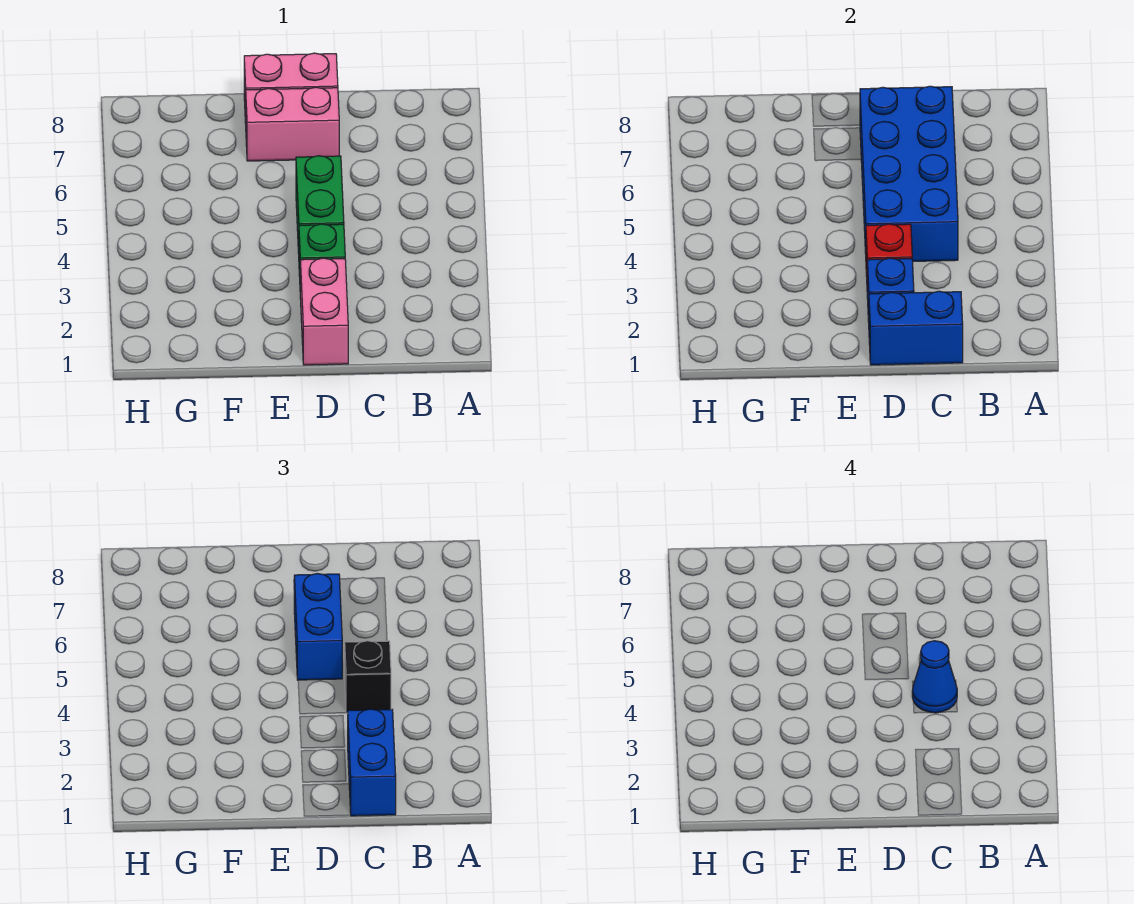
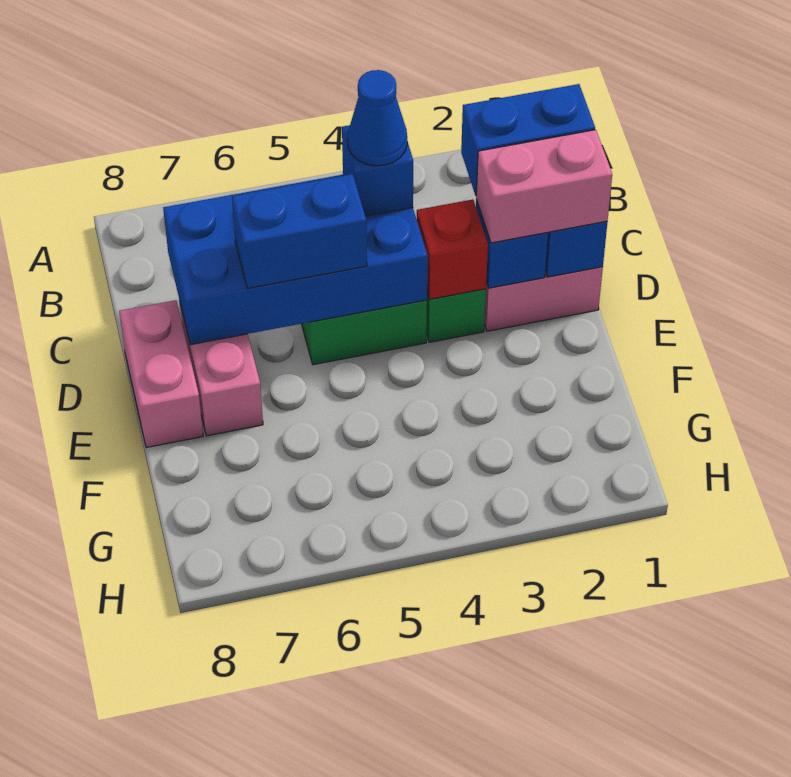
black brick C4 level 3 -> blue brick C4 level 3
none -> pink brick D1:D2 level 3

